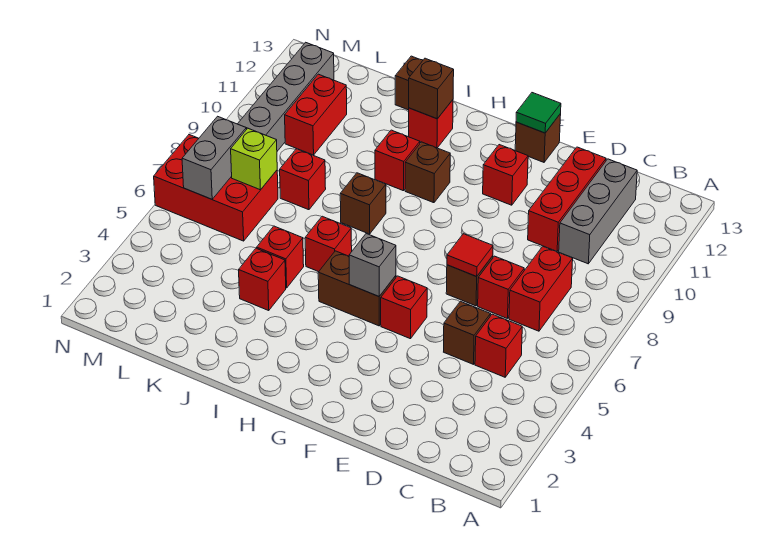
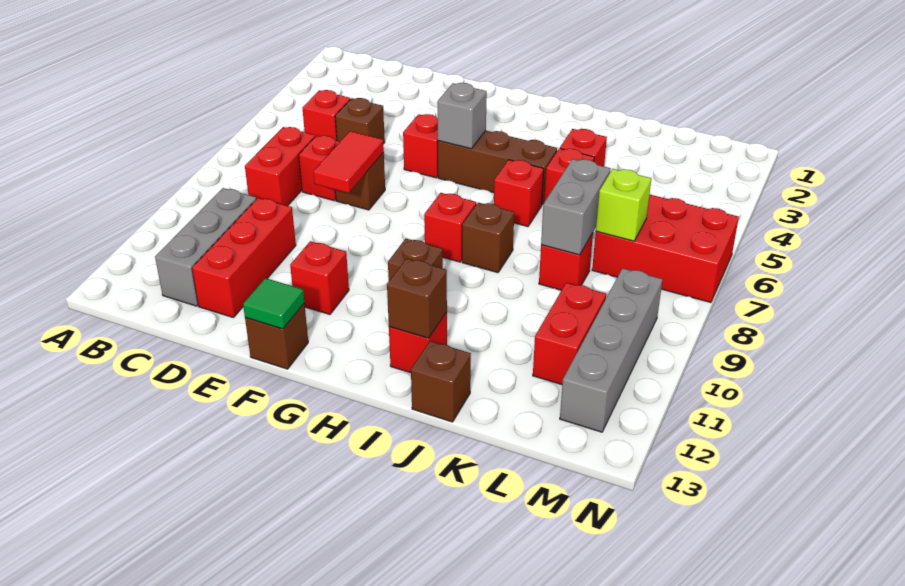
red tile E7 level 2 -> red tile E7:E8 level 2
brown brick G5:H5 level 1 -> brown brick G5:I5 level 1
red brick I10 level 1 -> red brick H8 level 1
grey brick M6:M7 level 2 -> grey brick K7:K8 level 2

